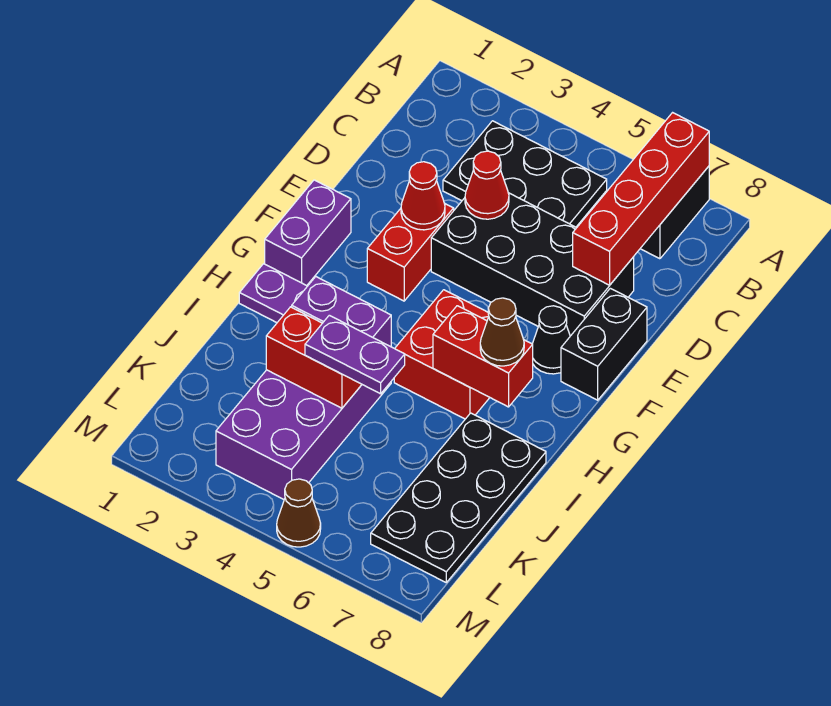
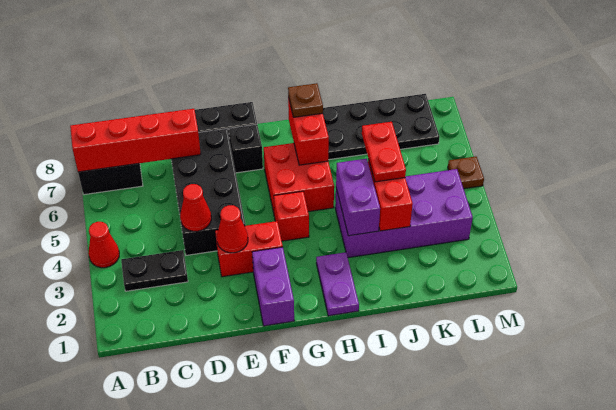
none -> red cone A4 level 1
black plate B3:C5 level 1 -> black plate B3:C3 level 1
purple brick F1:G1 level 1 -> purple brick F1:F2 level 1
black cone F7 level 1 -> black brick F7 level 1
none -> red brick G4 level 1
brown cone H7 level 3 -> brown plate H7 level 3
purple plate J4:J5 level 3 -> red plate J4:J5 level 3
brown cone M5 level 1 -> brown plate M5 level 1

